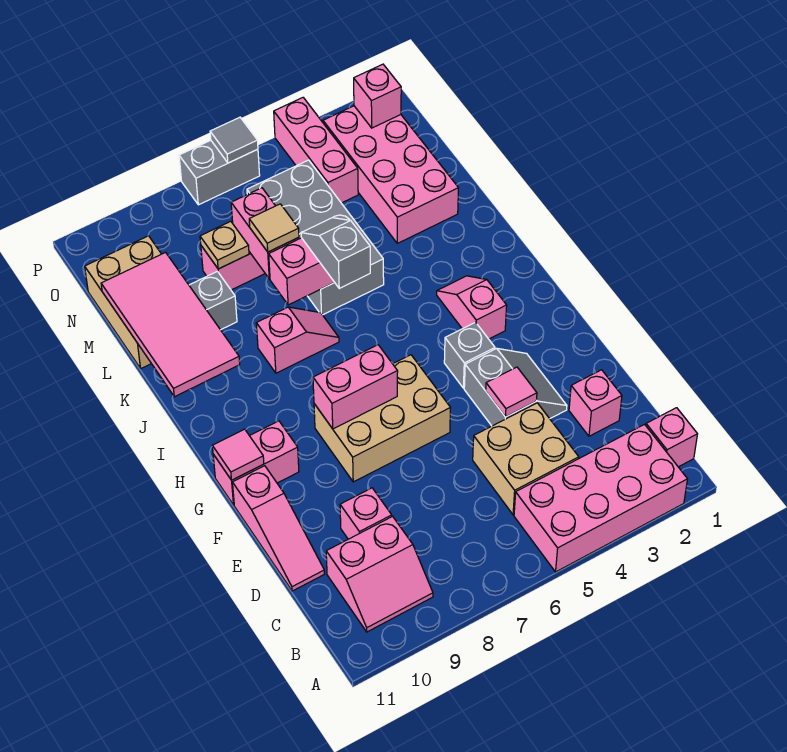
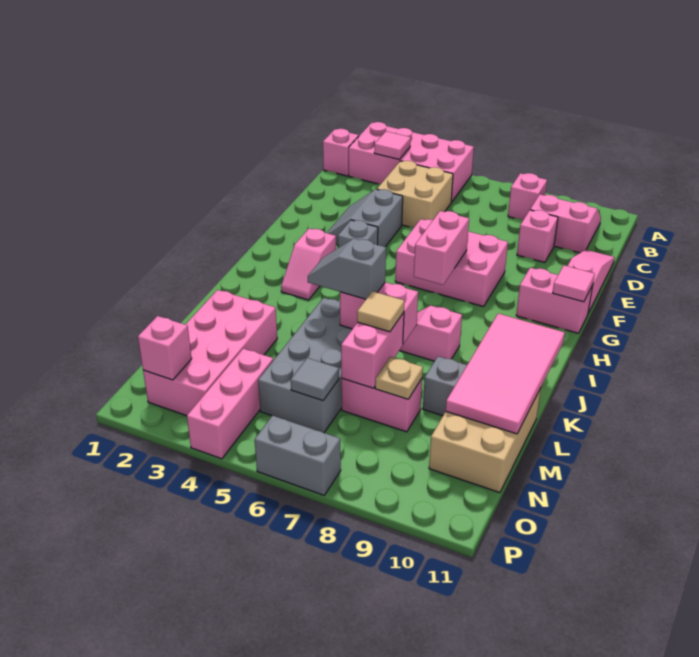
pink brick D2 level 1 -> pink brick B8 level 1
pink tile E4 level 2 -> pink tile B3 level 2
tan brick F6:G8 level 1 -> pink brick F6:G8 level 1
pink brick G7:G8 level 2 -> pink brick G7:H7 level 2
grey slope J6:K6 level 3 top J -> grey slope K5:K6 level 3 top 6
grey tile P6 level 2 -> grey tile N6 level 2

